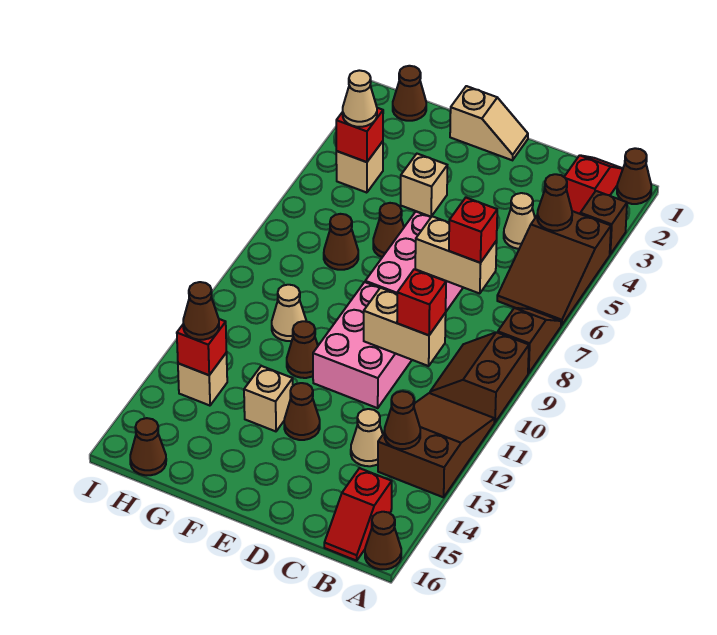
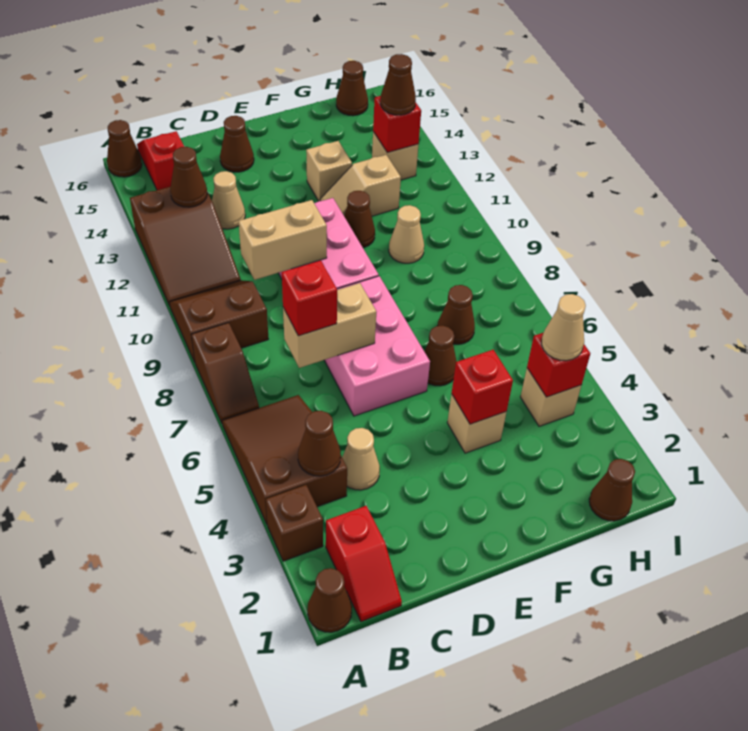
brown slope A9:B10 level 1 top A -> brown slope A9:B10 level 1 top 9
red brick C10 level 3 -> red brick F4 level 2
tan slope E1:F1 level 1 top F -> tan slope F12:G12 level 1 top G
brown cone E13 level 1 -> brown cone D15 level 1

